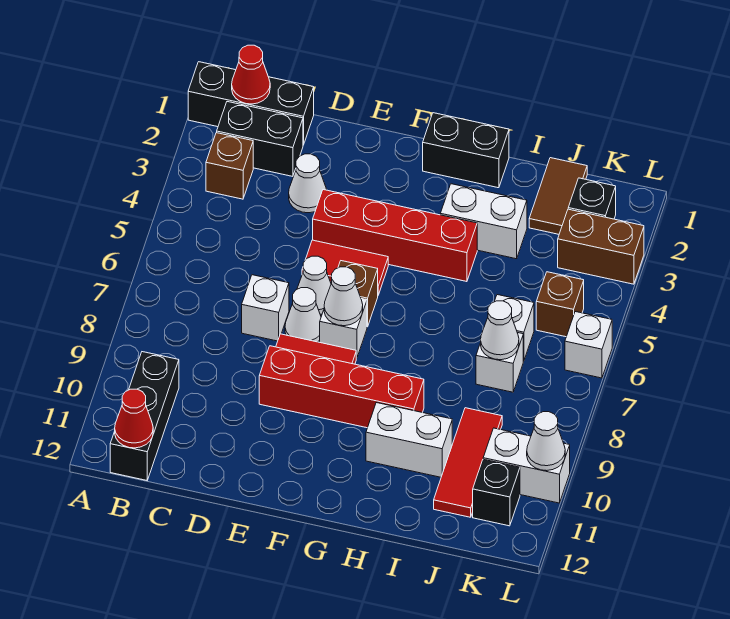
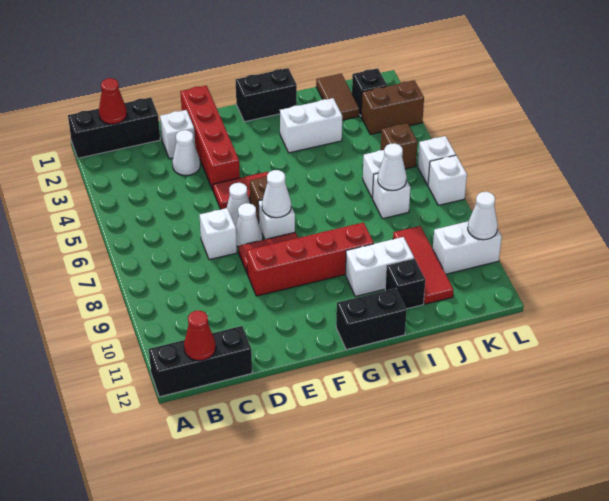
black brick B2:C2 level 1 -> black brick G12:H12 level 1
brown brick B3 level 1 -> none
black brick B10:B12 level 1 -> black brick A12:C12 level 1
none -> white brick D2 level 1
red brick E4:H4 level 1 -> red brick E1:E4 level 1
black brick K11 level 1 -> black brick I11 level 1
none -> white brick L7 level 1

